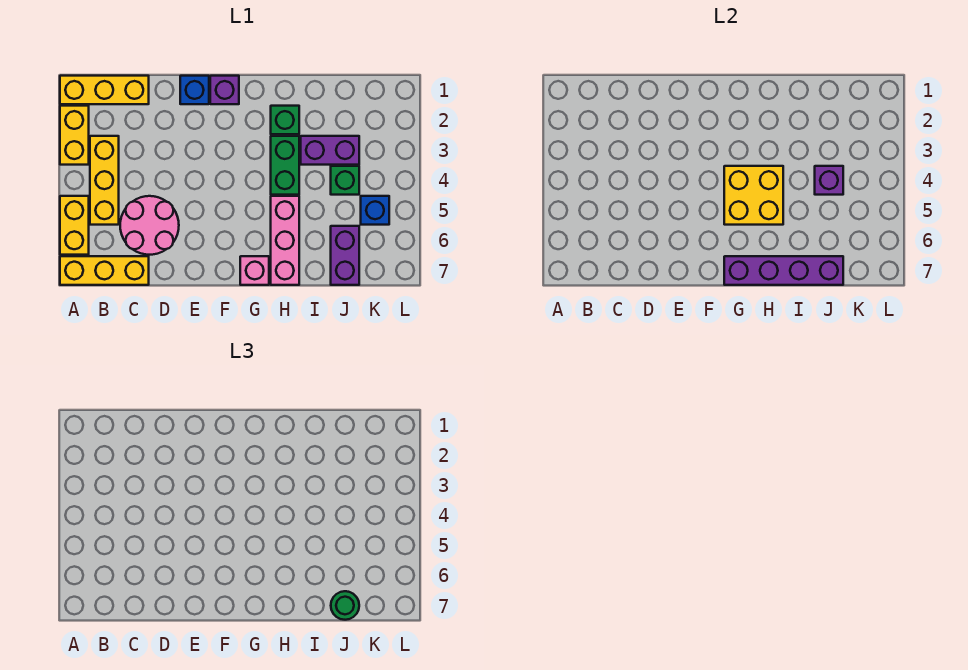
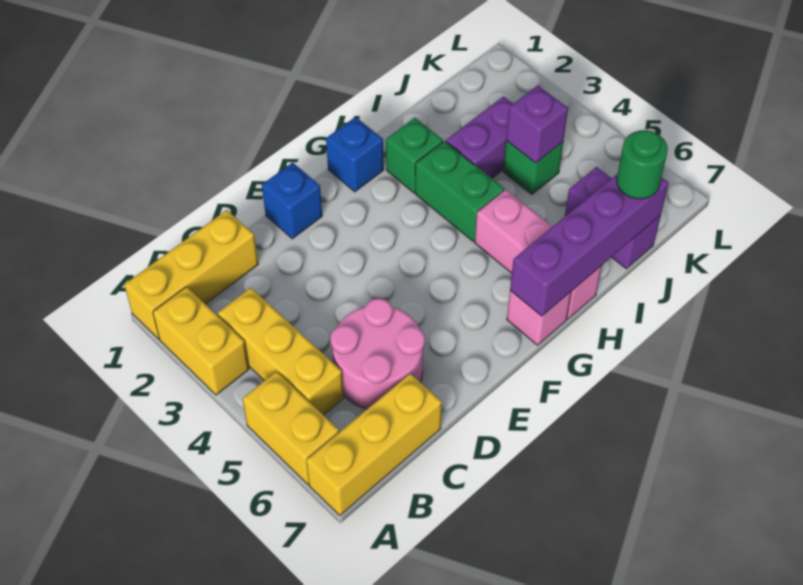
purple brick F1 level 1 -> none
yellow brick G4:H5 level 2 -> none
blue brick K5 level 1 -> blue brick G1 level 1

